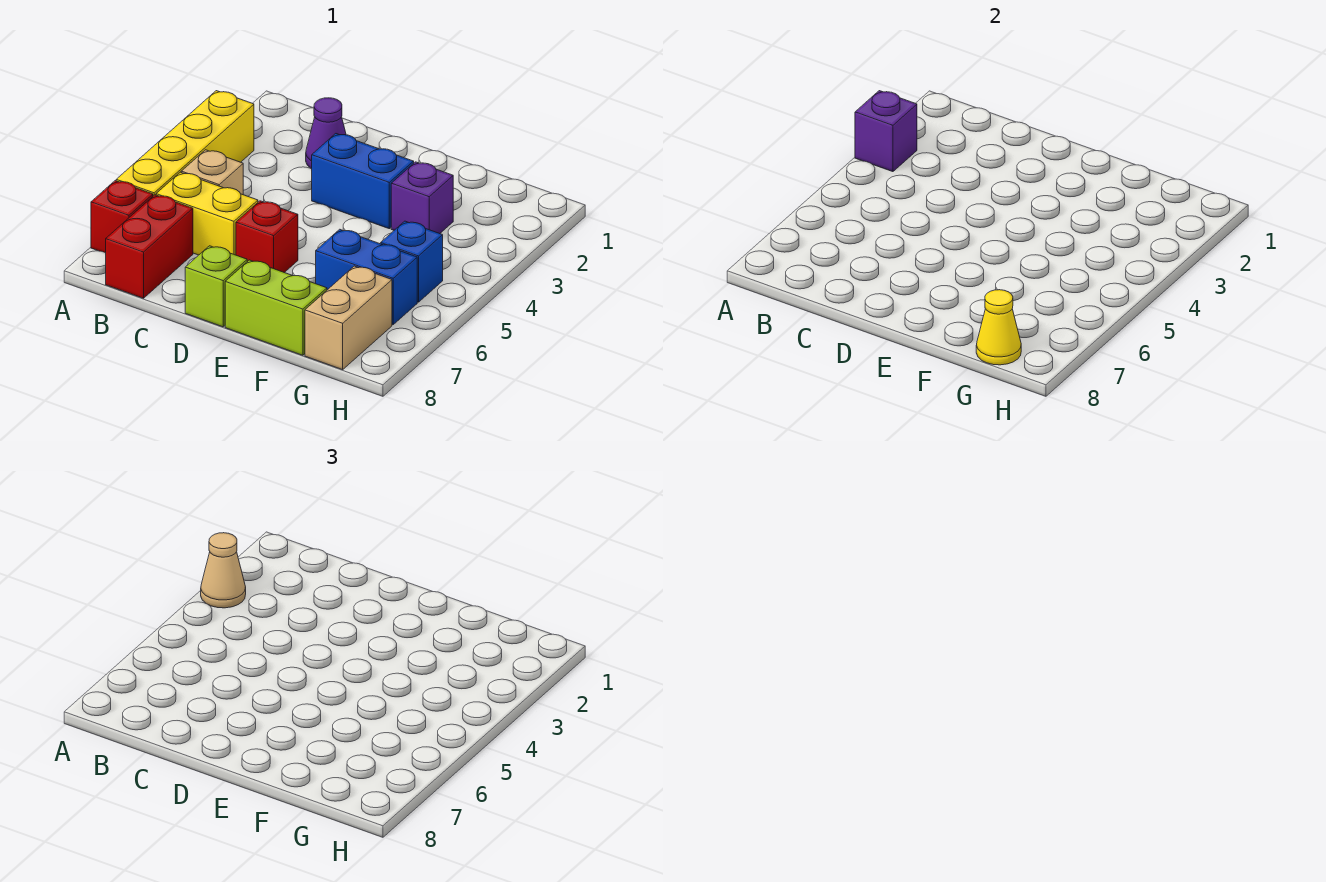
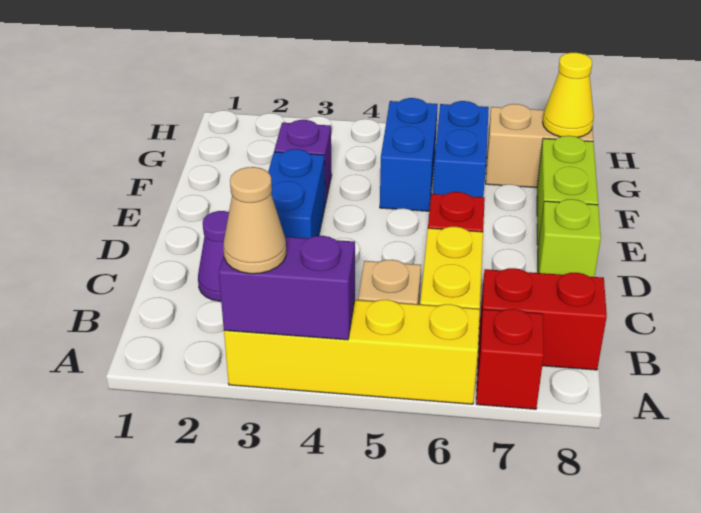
purple brick A3 level 2 -> purple brick A3:A4 level 2
blue brick G5 level 1 -> blue brick F5:G5 level 1

